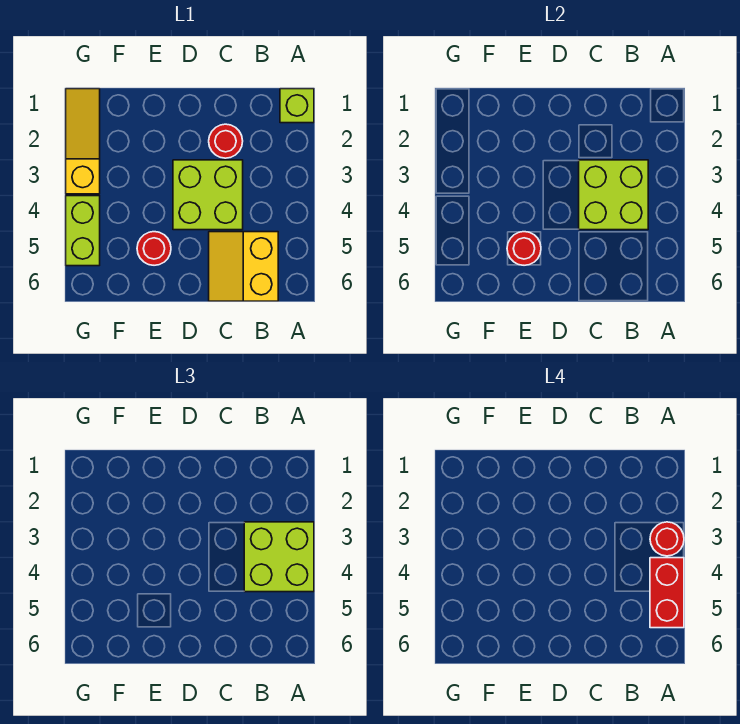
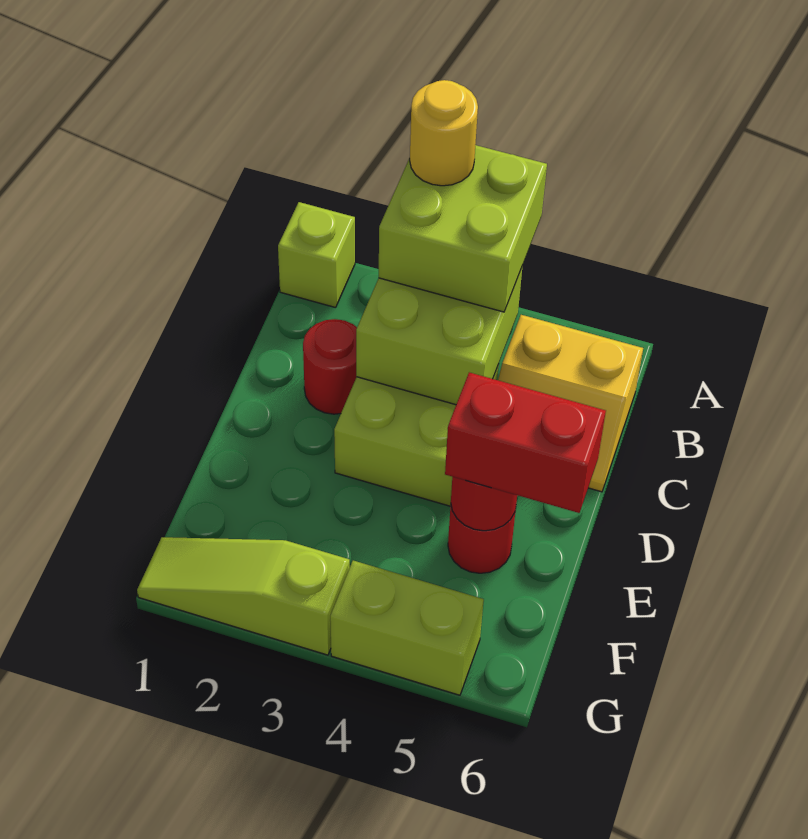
red round brick A3 level 4 -> yellow round brick A3 level 4
red brick A4:A5 level 4 -> red brick E5:E6 level 3
yellow slope G1:G3 level 1 top 3 -> lime slope G1:G3 level 1 top 3

